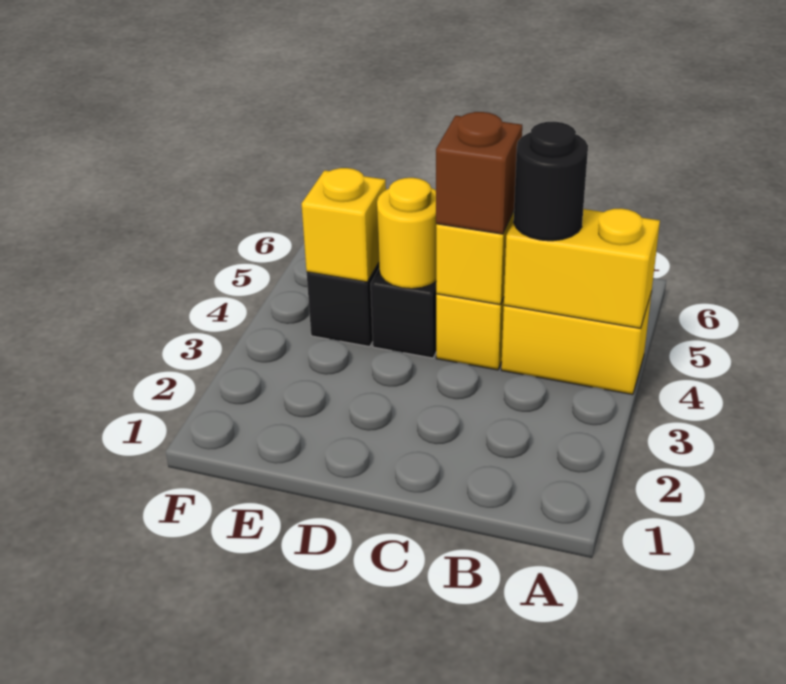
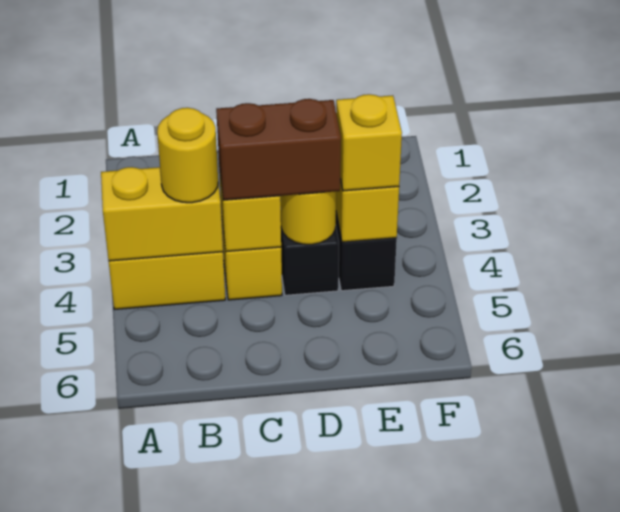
black round brick B4 level 3 -> yellow round brick B4 level 3
brown brick C4 level 3 -> brown brick C4:D4 level 3
none -> yellow brick E4 level 3

